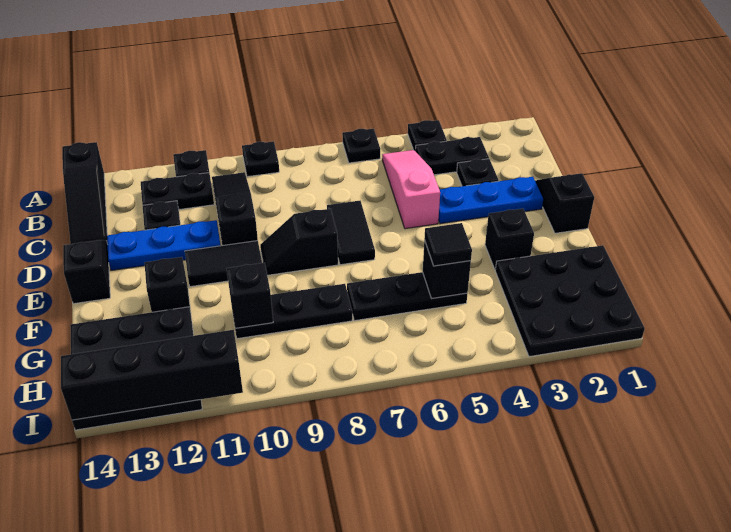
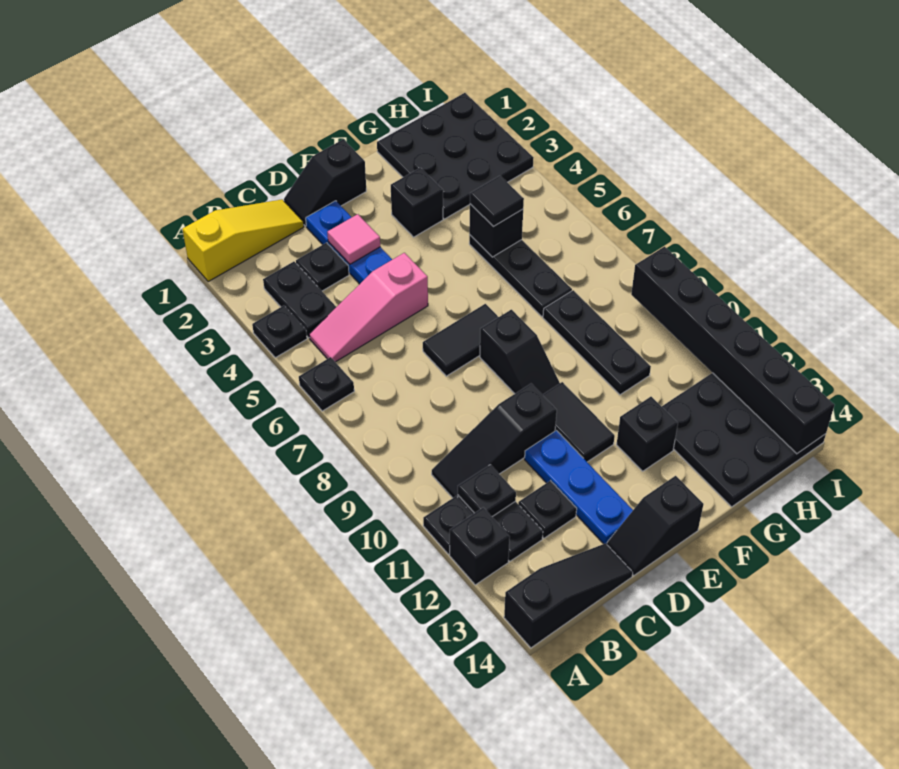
none -> yellow slope A1:C1 level 1 top A
black plate A9 level 1 -> black plate B11 level 2
none -> pink tile D3 level 2
black brick G10 level 2 -> black brick A12 level 1
black brick I11:I14 level 2 -> black brick I9:I14 level 2

